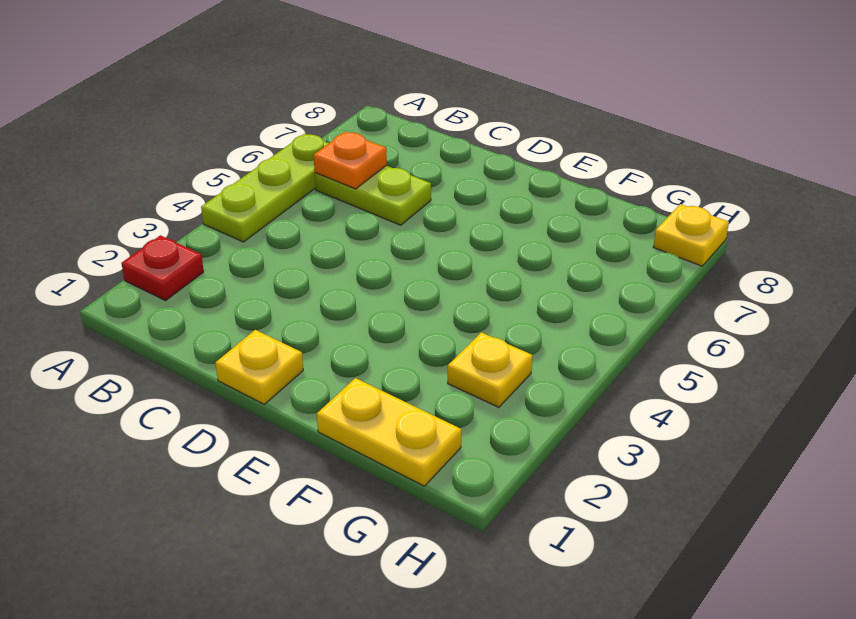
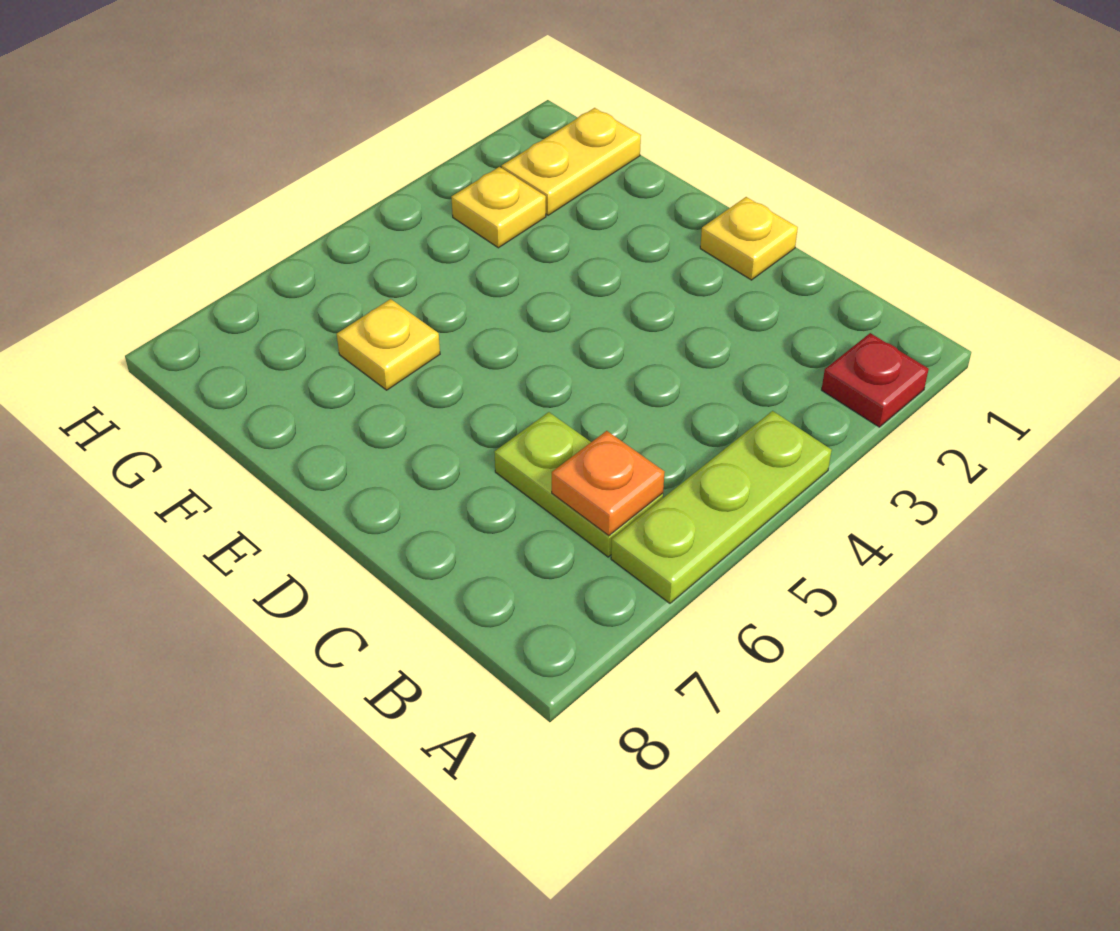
yellow plate F1:G1 level 1 -> yellow plate G1:G2 level 1
yellow plate H8 level 1 -> yellow plate F6 level 1

